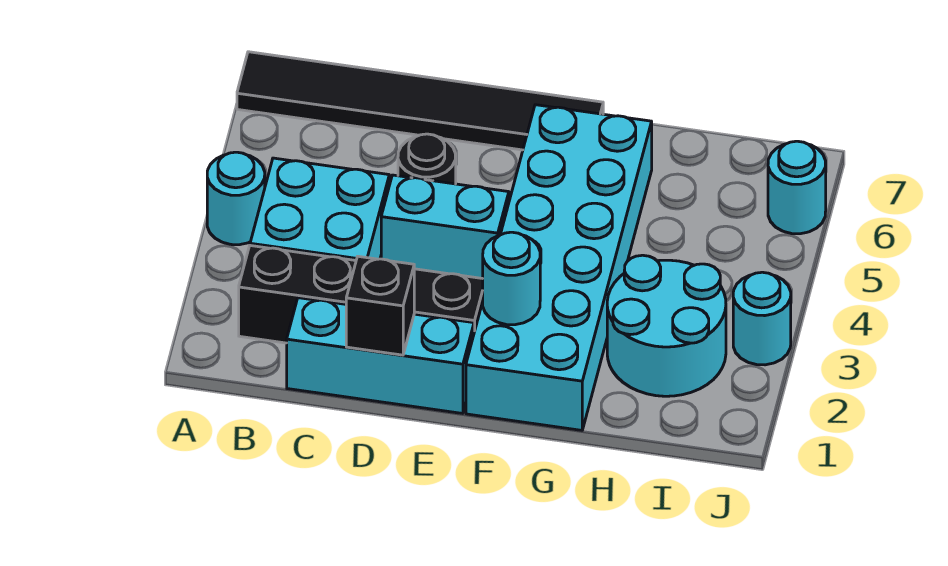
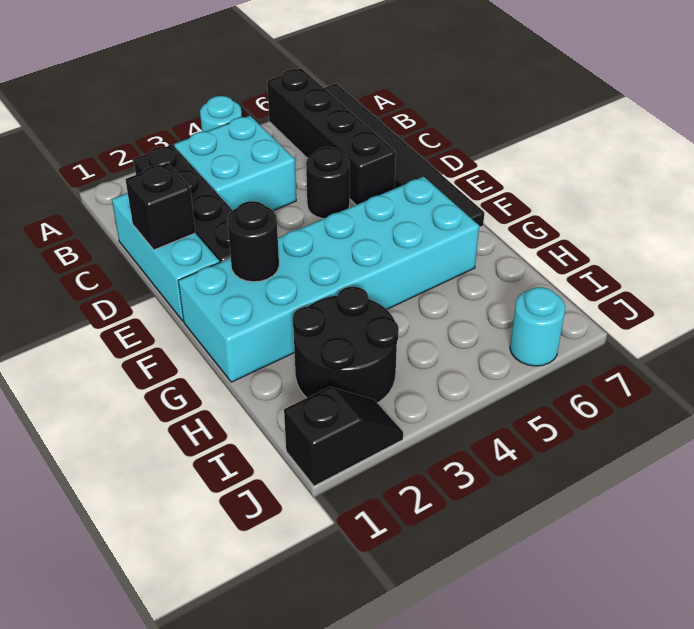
none -> black brick A6:D6 level 1
cyan brick D4:E4 level 1 -> none
cyan round brick F2 level 2 -> black round brick F2 level 2
cyan round brick H2:I3 level 1 -> black round brick H2:I3 level 1
none -> black slope J1:J2 level 1 top 1
cyan round brick J3 level 1 -> none

